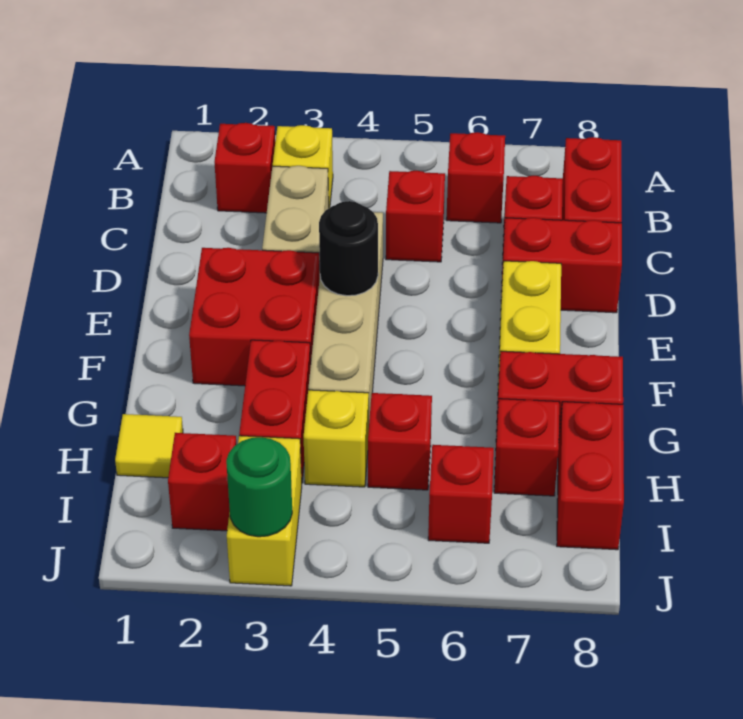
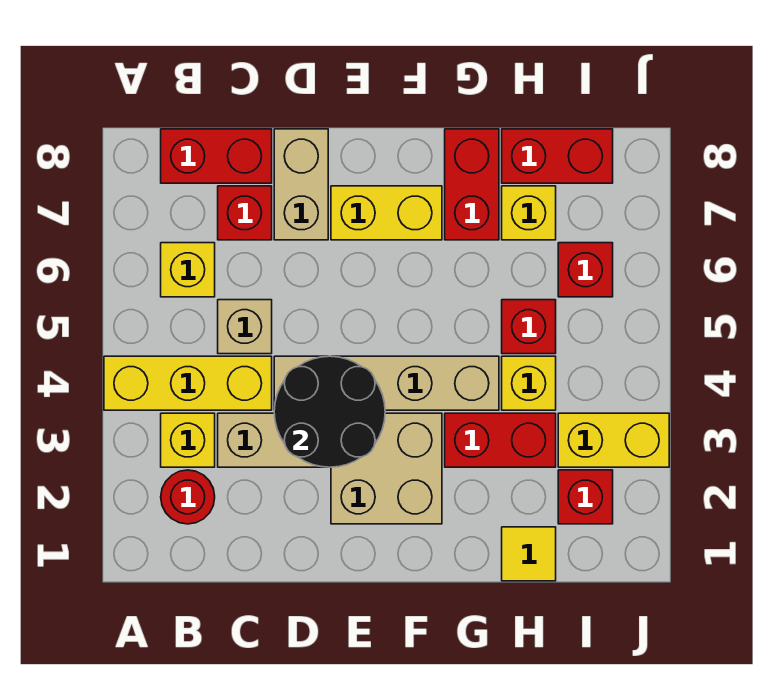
none -> yellow brick A4:C4 level 1
red brick B2 level 1 -> red round brick B2 level 1
red brick B6 level 1 -> yellow brick B6 level 1
red brick C5 level 1 -> tan brick C5 level 1
red brick D7:D8 level 1 -> tan brick D7:D8 level 1
red brick E2:F3 level 1 -> tan brick E2:F3 level 1
black round brick E4 level 2 -> black round brick D3:E4 level 2
red brick H7 level 1 -> yellow brick H7 level 1
green round brick J3 level 2 -> none

